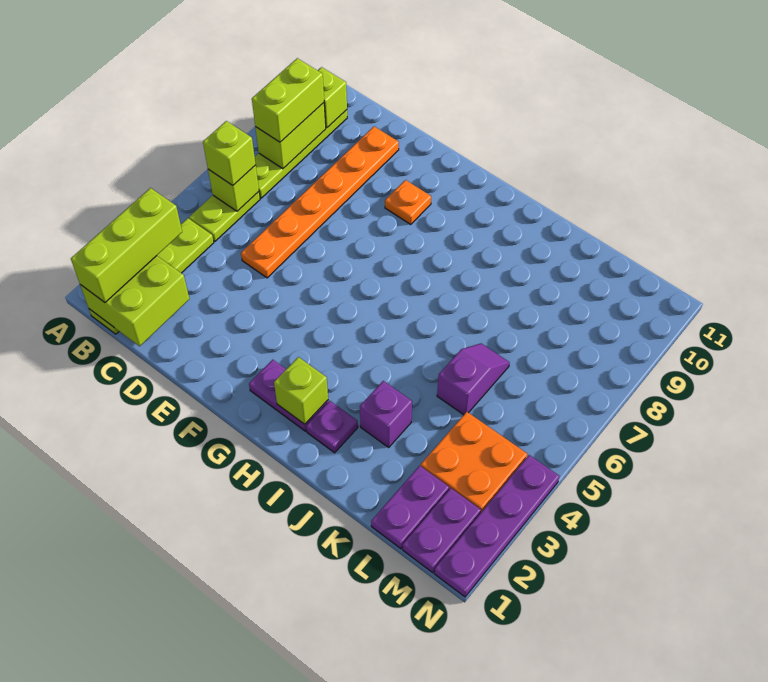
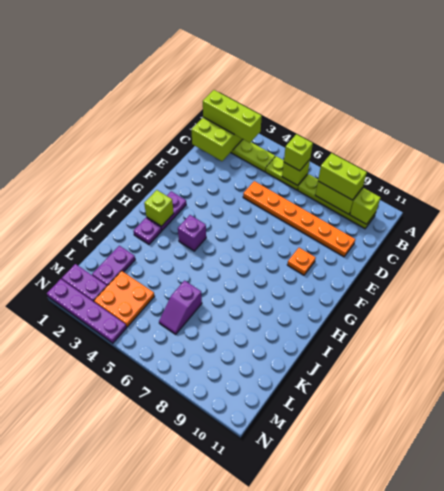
purple brick J3 level 1 -> purple brick H4 level 1
purple slope K5:K6 level 1 top 5 -> purple slope K6:L6 level 1 top K
purple plate L1:L2 level 1 -> purple plate K2:L2 level 1

